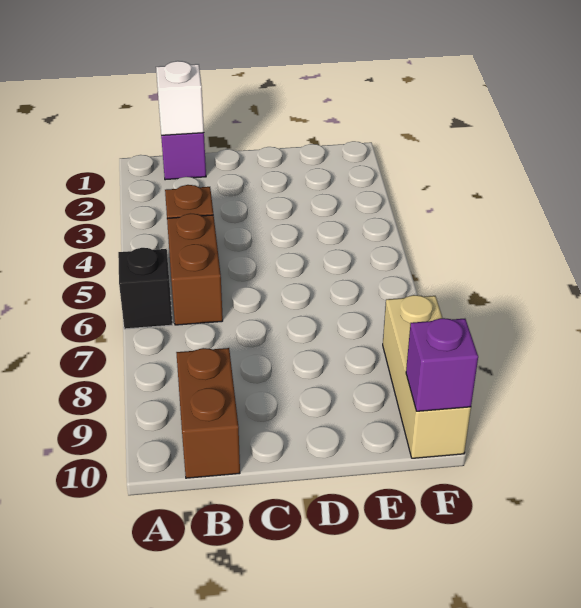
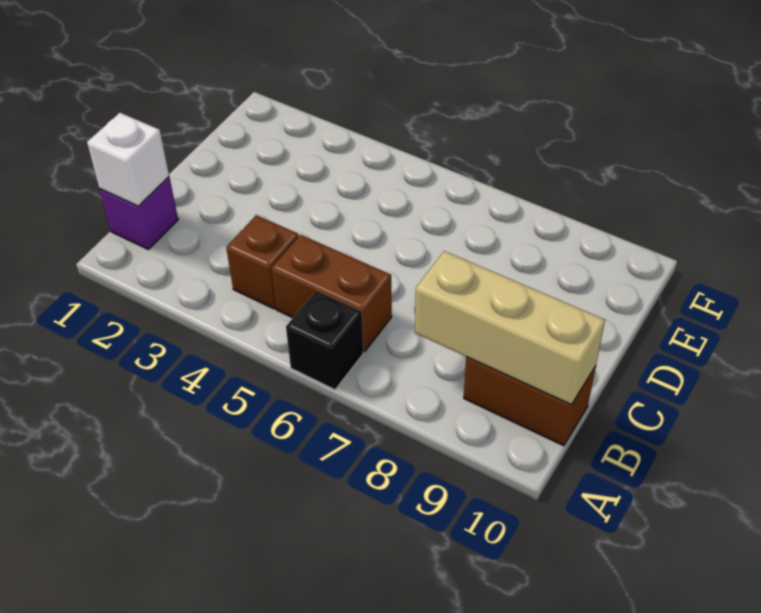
tan brick F8:F10 level 1 -> tan brick B8:B10 level 2
purple brick F10 level 2 -> none

